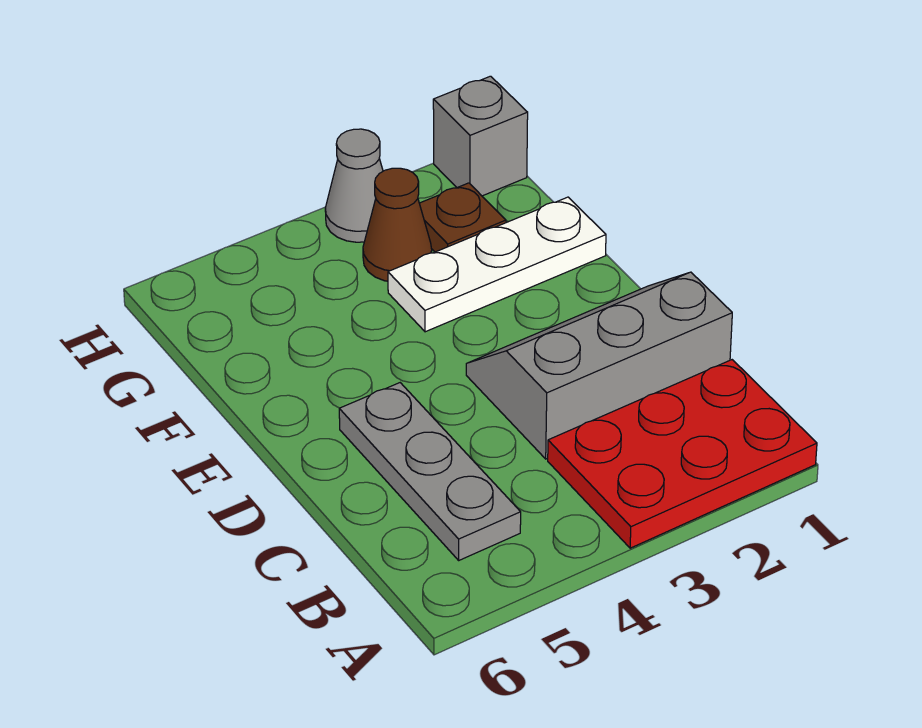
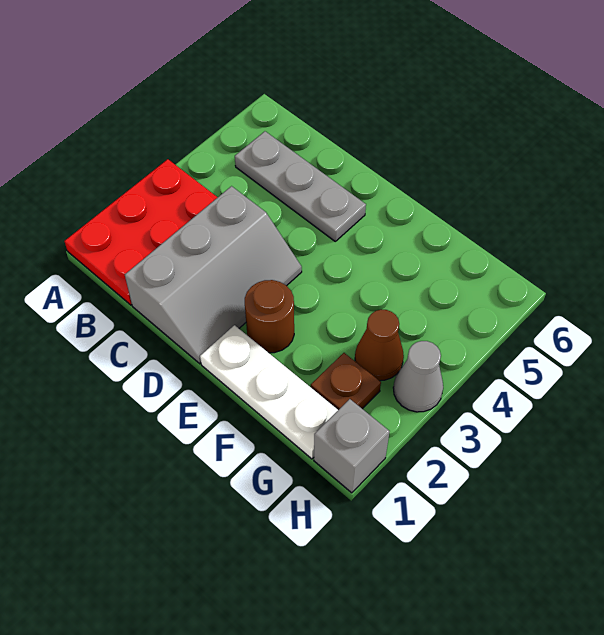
none -> brown round brick E2 level 1
white plate F1:F3 level 1 -> white plate E1:G1 level 1

